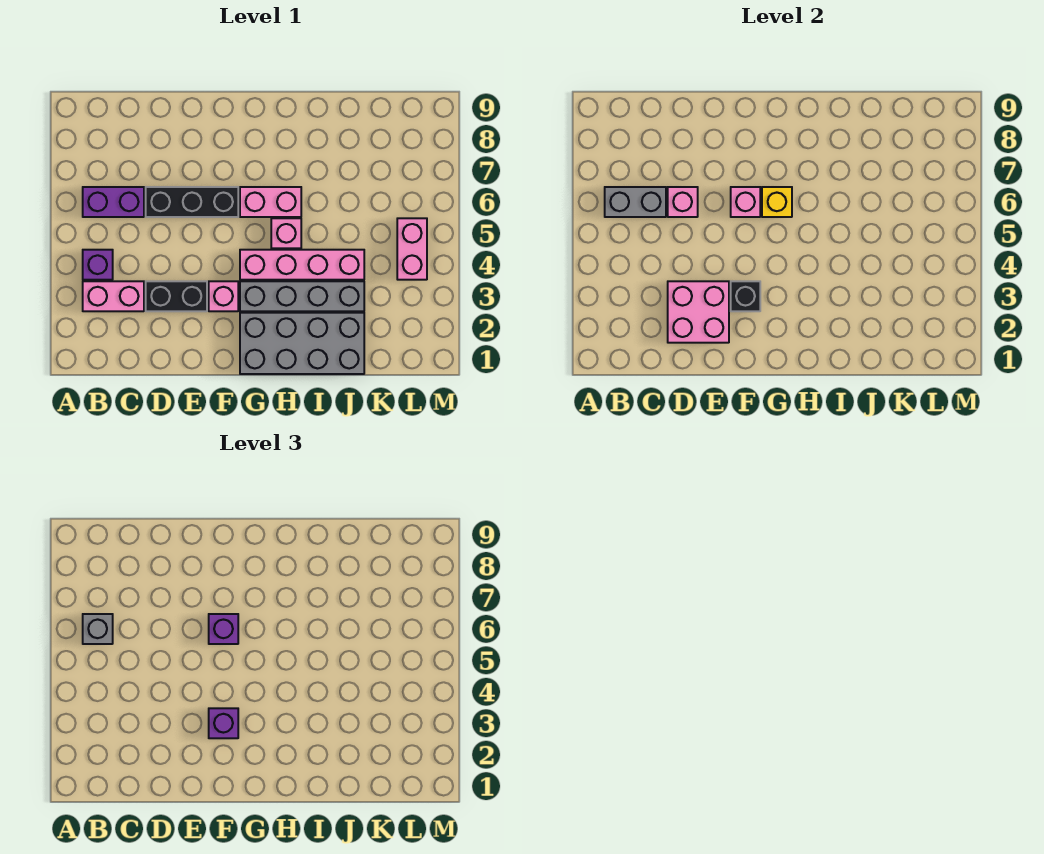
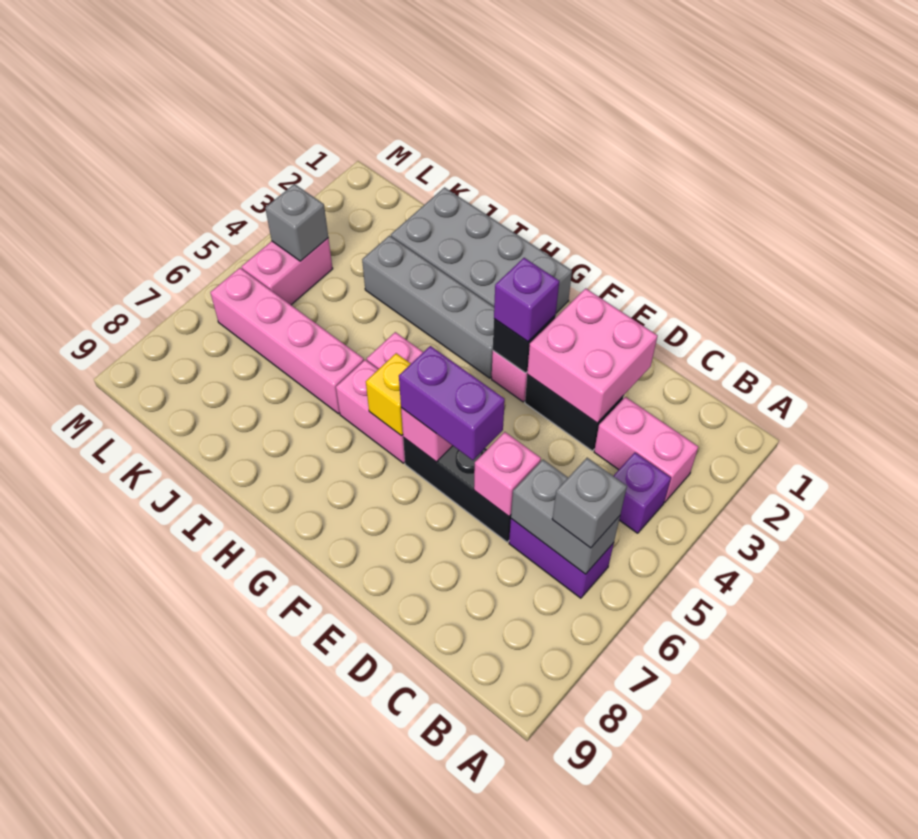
purple brick F6 level 3 -> purple brick E6:F6 level 3
pink brick G4:J4 level 1 -> pink brick I6:L6 level 1
none -> grey brick L4 level 2

